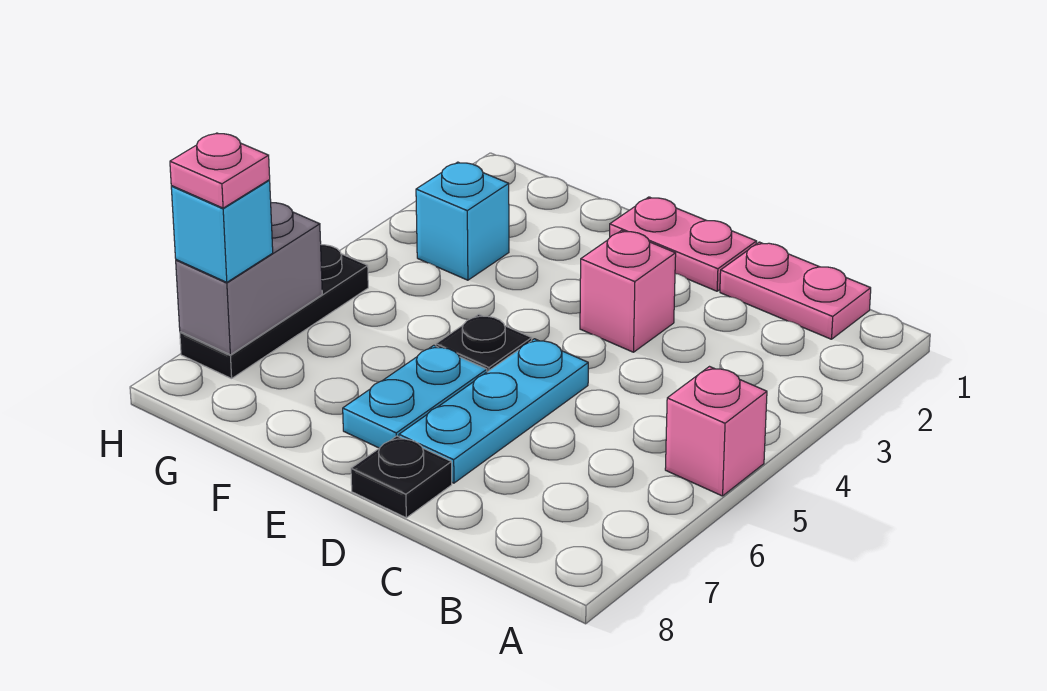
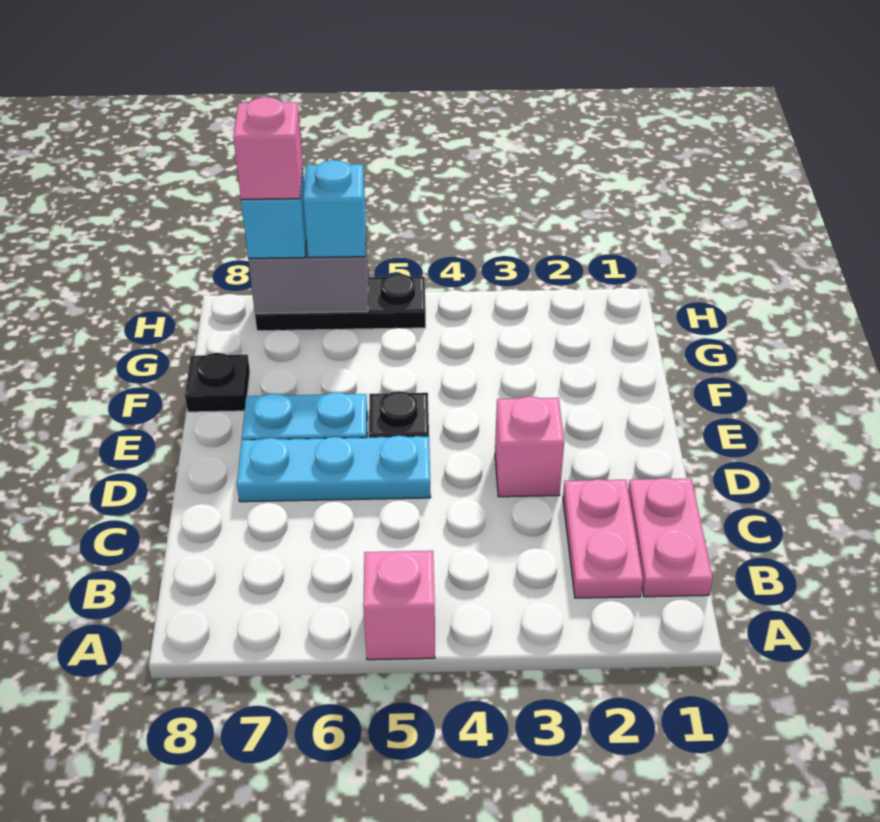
pink plate D1:E1 level 1 -> pink plate B2:C2 level 1
black plate D8 level 1 -> black plate F8 level 1
cyan brick G3 level 1 -> cyan brick H6 level 3
pink plate H7 level 4 -> pink brick H7 level 4

